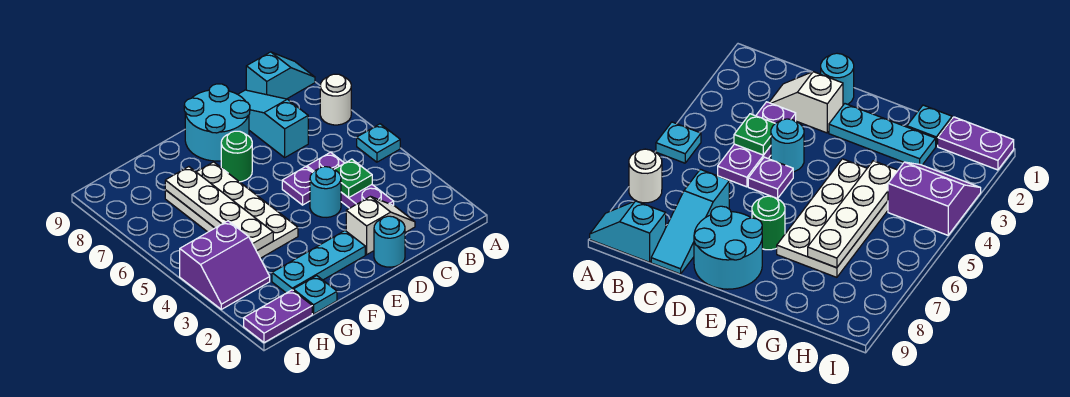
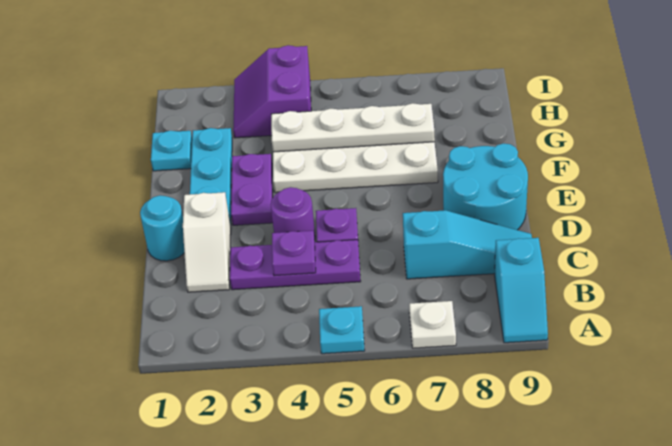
white round brick A7 level 1 -> white plate A7 level 1
green plate C4 level 2 -> purple plate C4 level 2
cyan round brick D4 level 1 -> purple round brick D4 level 1
green round brick E7 level 1 -> none
purple plate H1:I1 level 1 -> purple plate E3:F3 level 1

